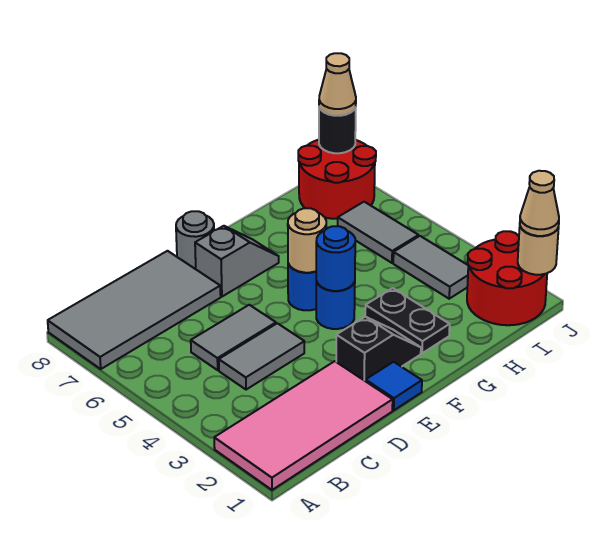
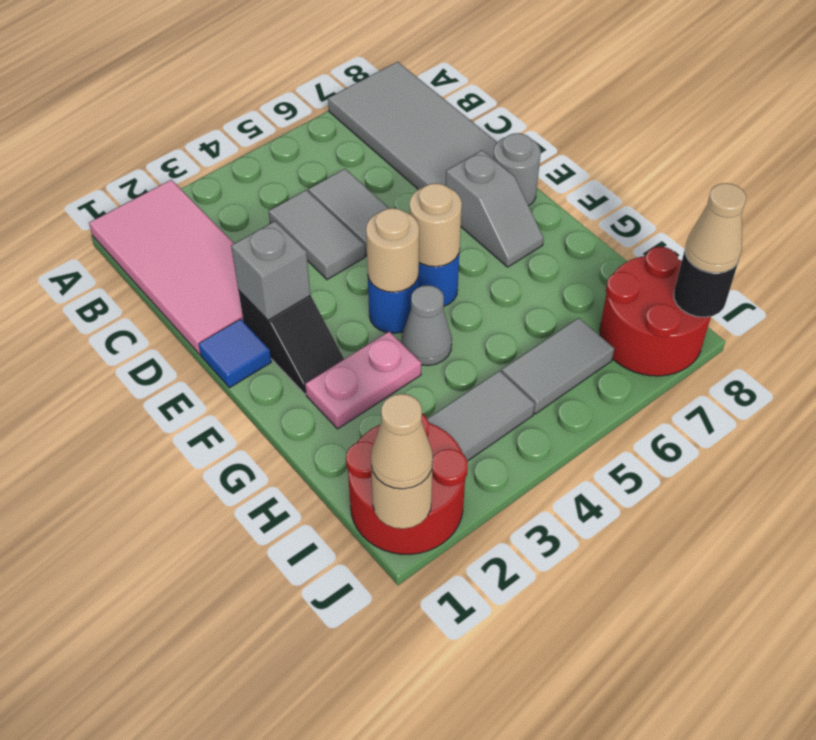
none -> grey brick E2 level 2
blue round brick F4 level 2 -> tan round brick F4 level 2
black plate G2:G3 level 1 -> pink plate G2:G3 level 1
none -> grey cone G4 level 1

